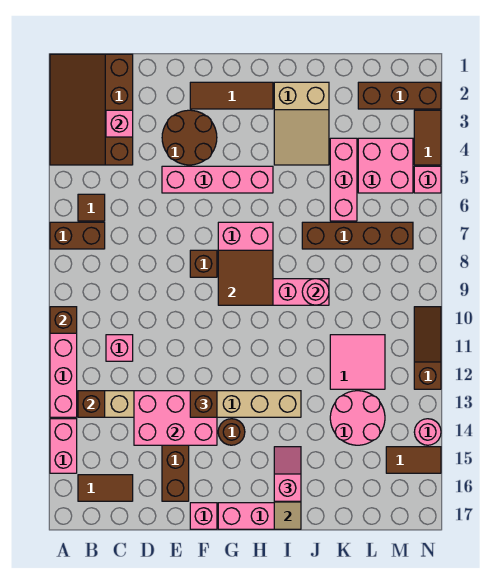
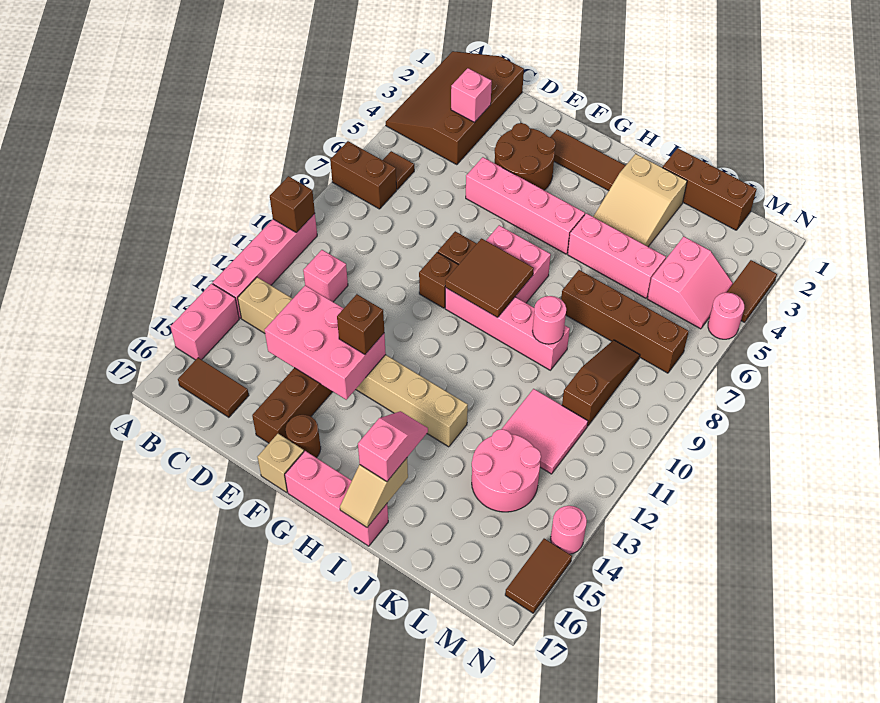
brown brick B13 level 2 -> brown brick F9 level 1
pink brick F17 level 1 -> tan brick F17 level 1
brown round brick G14 level 1 -> brown round brick F16 level 1
pink brick K4:K6 level 1 -> pink brick I5:K5 level 1
brown brick L2:N2 level 1 -> brown brick J1:L1 level 1
pink brick L4:M5 level 1 -> pink slope L4:M5 level 1 top L
brown tile M15:N15 level 1 -> brown tile N15:N16 level 1
pink brick N5 level 1 -> pink round brick N5 level 1
brown slope N10:N12 level 1 top 12 -> brown slope L8:L10 level 1 top 10

